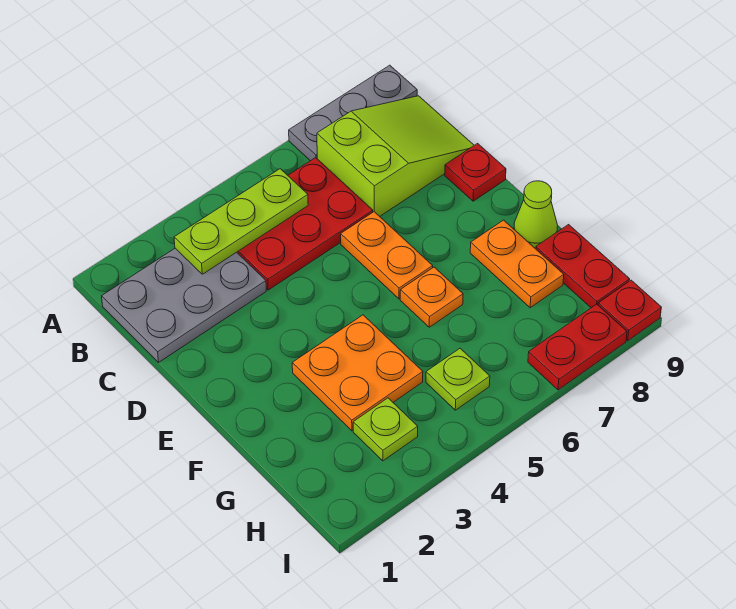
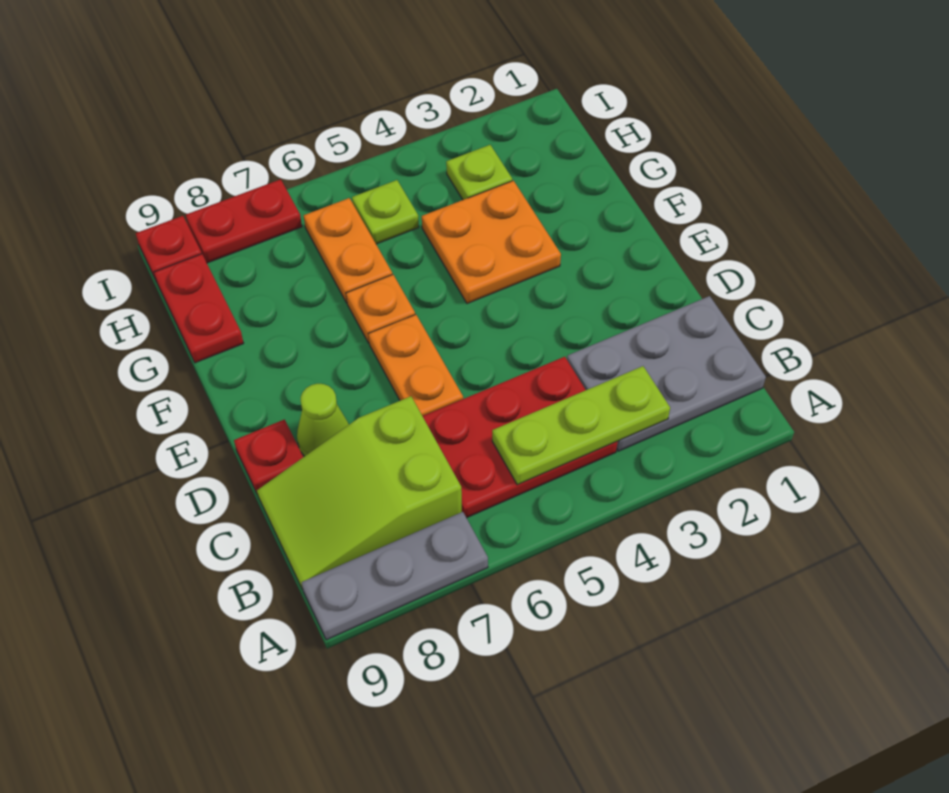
orange plate F8:G8 level 1 -> orange plate G6:H6 level 1
lime cone F9 level 1 -> lime cone D8 level 1

